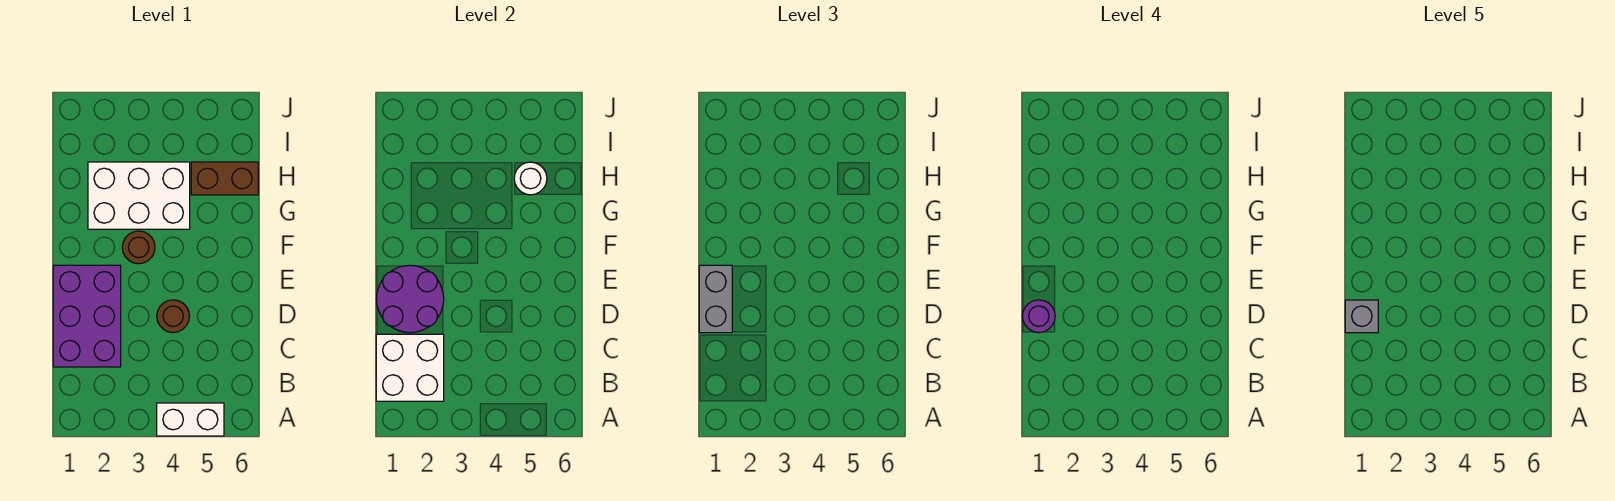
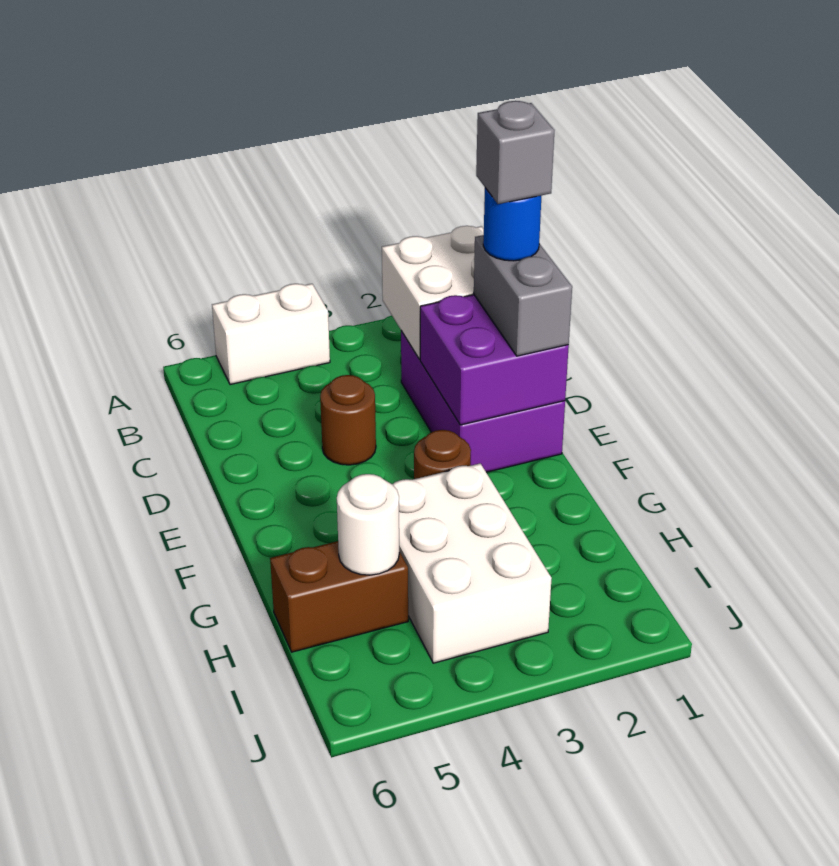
purple round brick D1:E2 level 2 -> purple brick D1:E2 level 2
purple round brick D1 level 4 -> blue round brick D1 level 4
white brick G2:H4 level 1 -> white brick G3:I4 level 1

